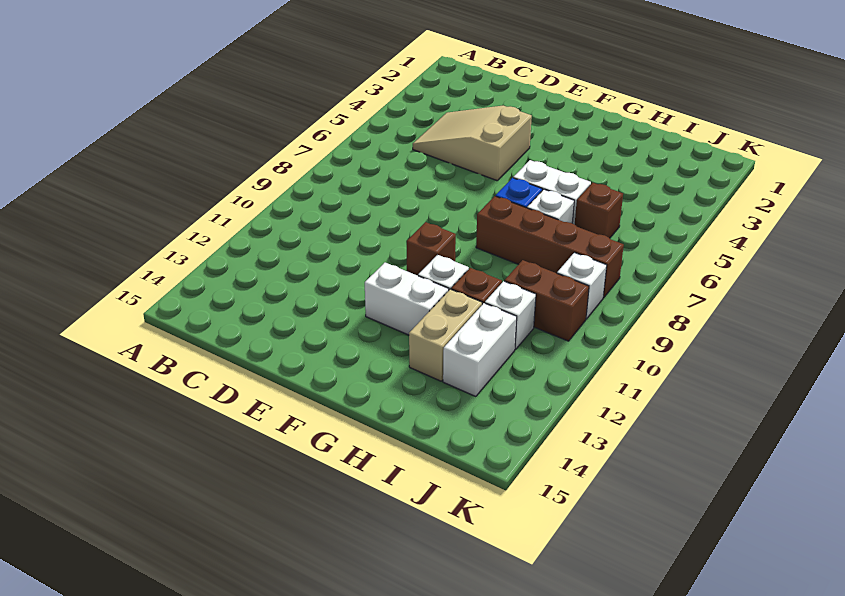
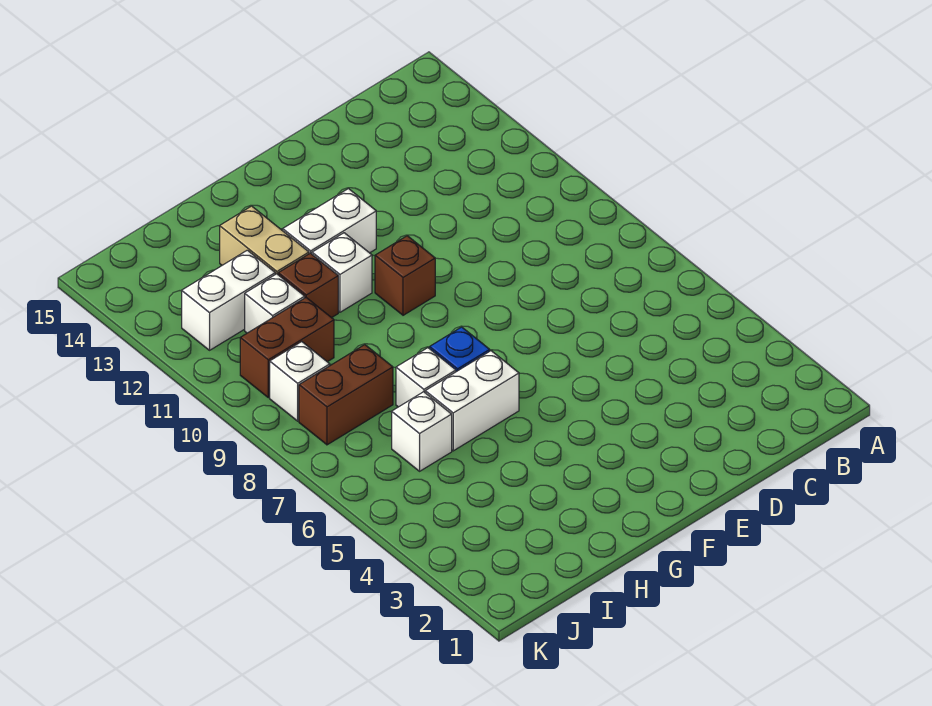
tan slope C4:E5 level 1 top E -> none
brown brick G8:J8 level 1 -> brown brick I8:J8 level 1
brown brick I6 level 1 -> white brick I6 level 1
white brick I12:I13 level 1 -> white brick I12:J12 level 1

